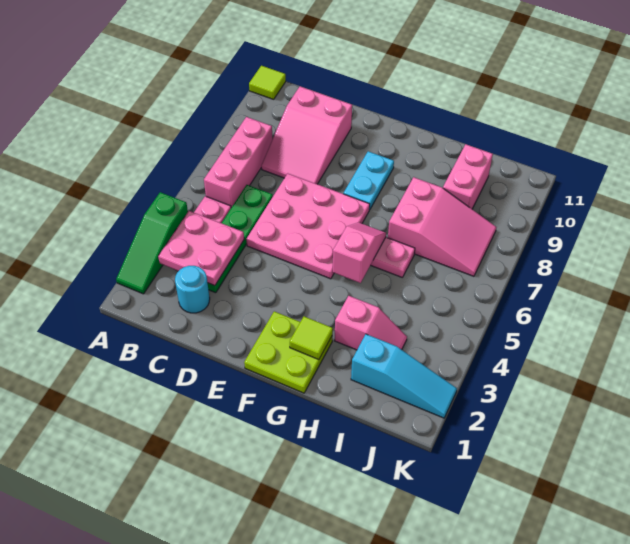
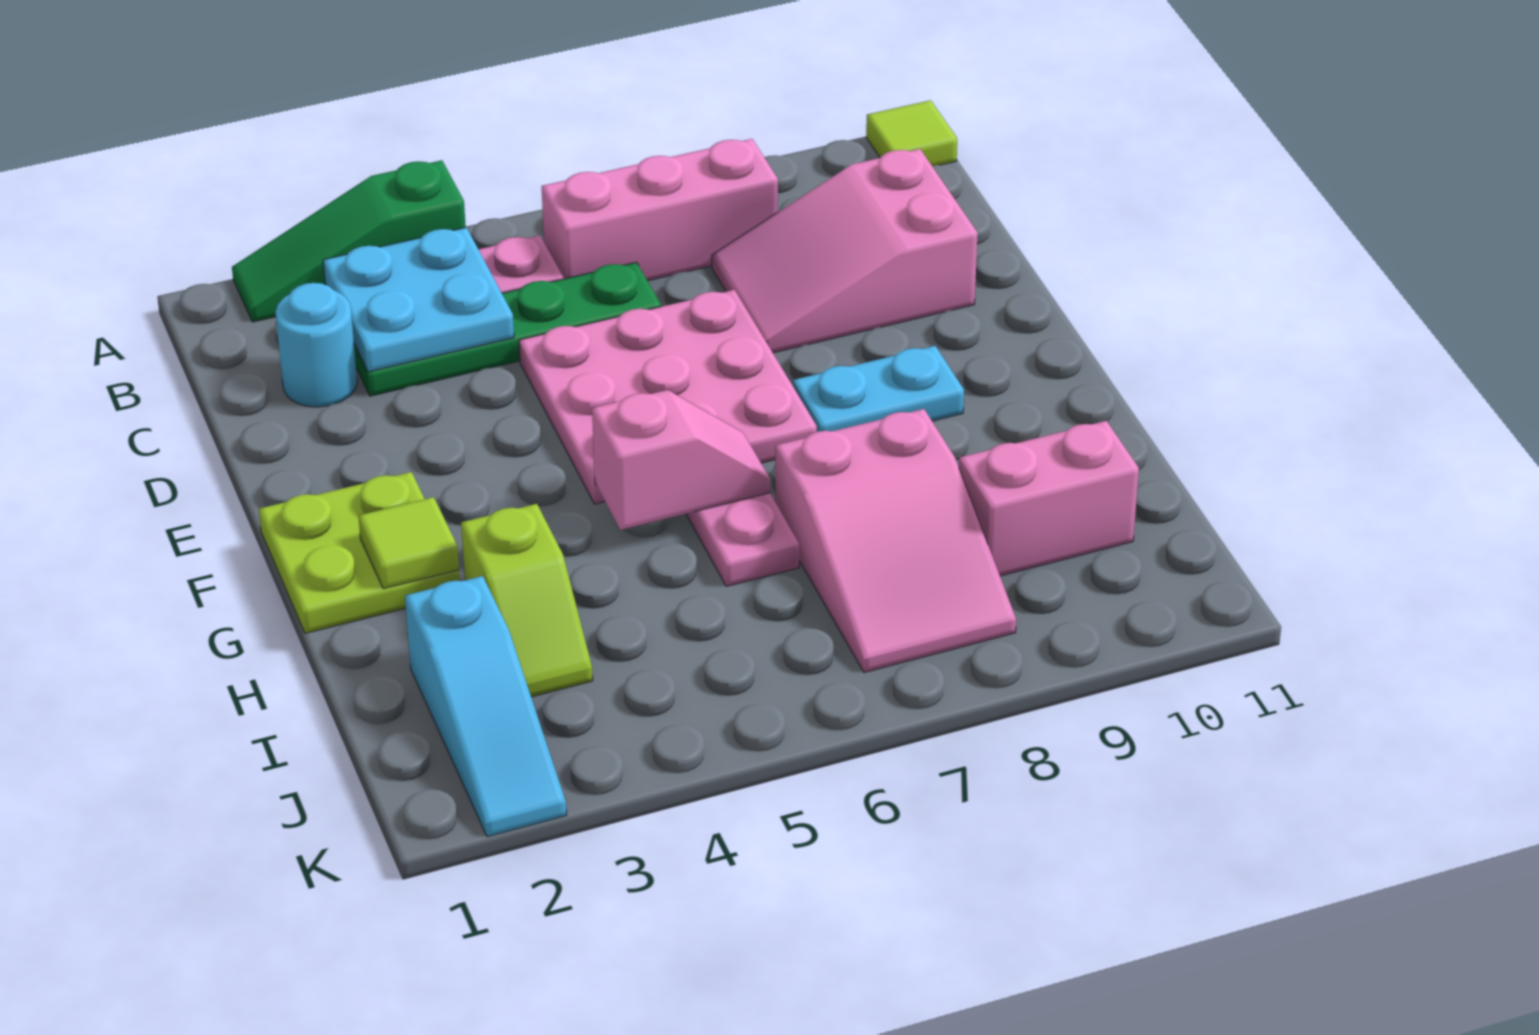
pink plate B3:C4 level 2 -> cyan plate B3:C4 level 2
pink slope H3:I3 level 1 top H -> lime slope H3:I3 level 1 top H

